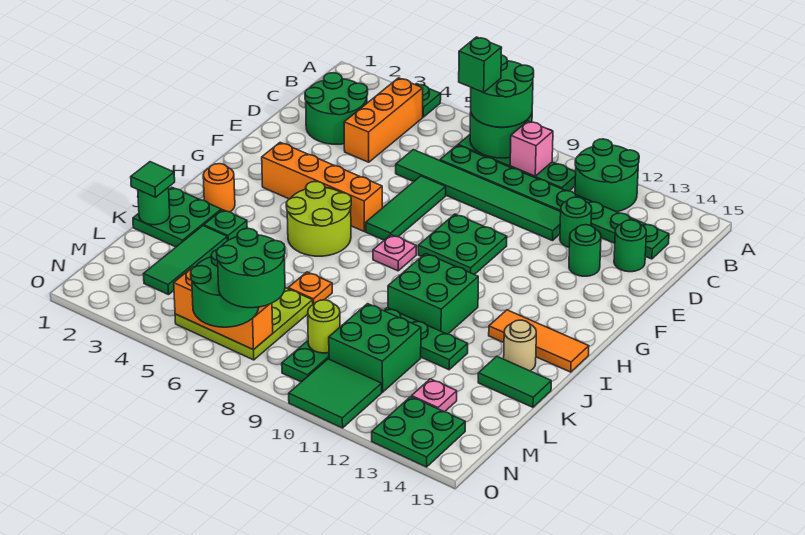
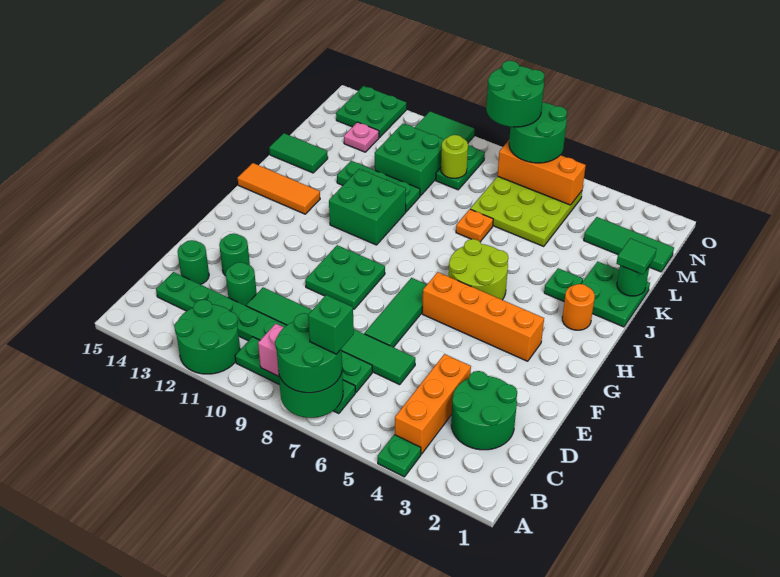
pink plate H8 level 1 -> none
tan round brick J14 level 1 -> none
green tile K3:M3 level 1 -> green tile M1:M3 level 1

